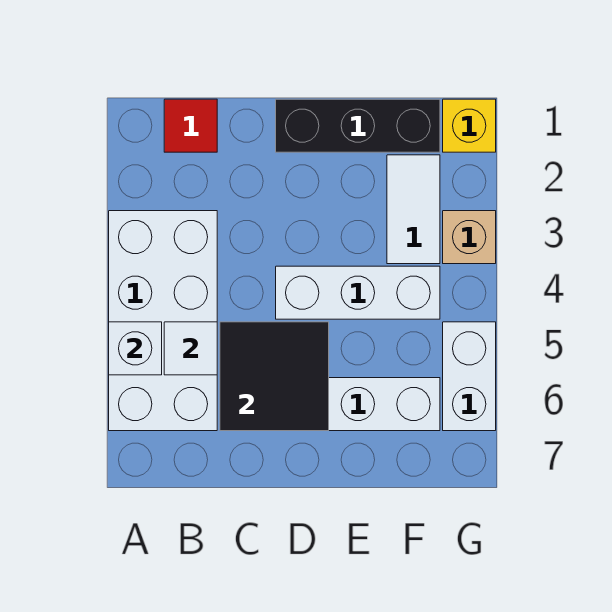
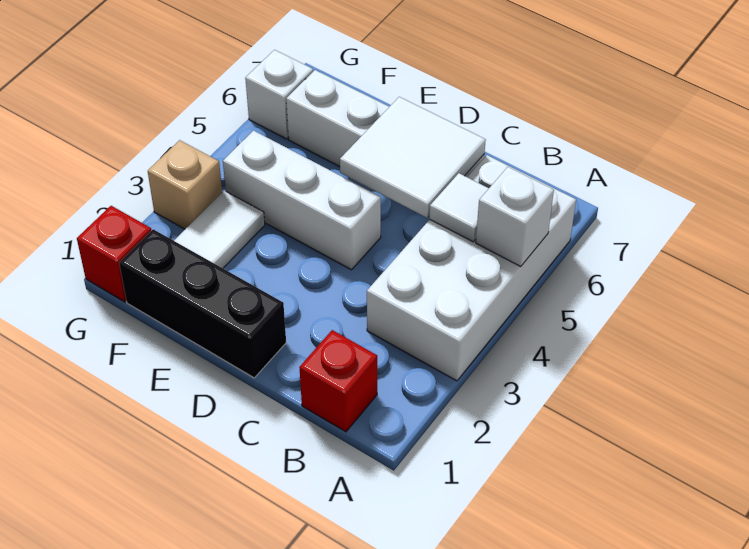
red tile B1 level 1 -> red brick B1 level 1
black tile C5:D6 level 2 -> white tile C5:D6 level 2
yellow brick G1 level 1 -> red brick G1 level 1
white brick G5:G6 level 1 -> white brick G6 level 1

